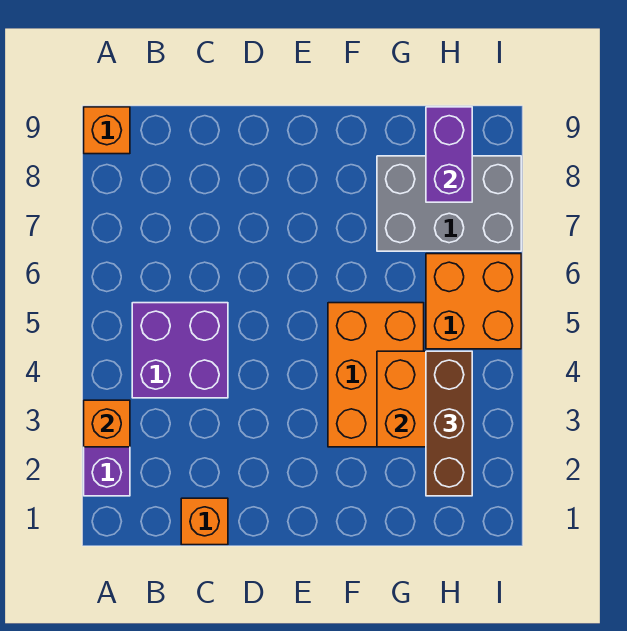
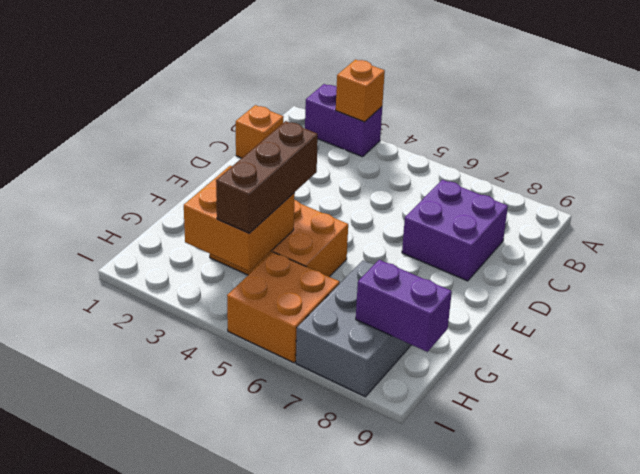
orange brick A9 level 1 -> none
purple brick B4:C5 level 1 -> purple brick C7:D8 level 1
brown brick H2:H4 level 3 -> brown brick F4:H4 level 3

